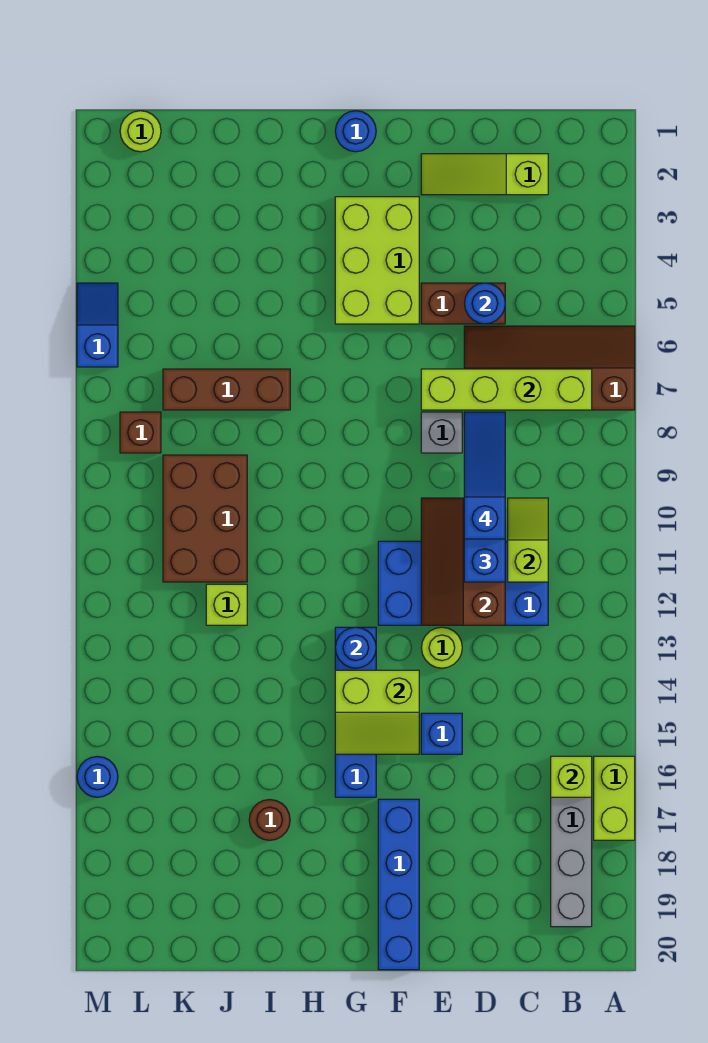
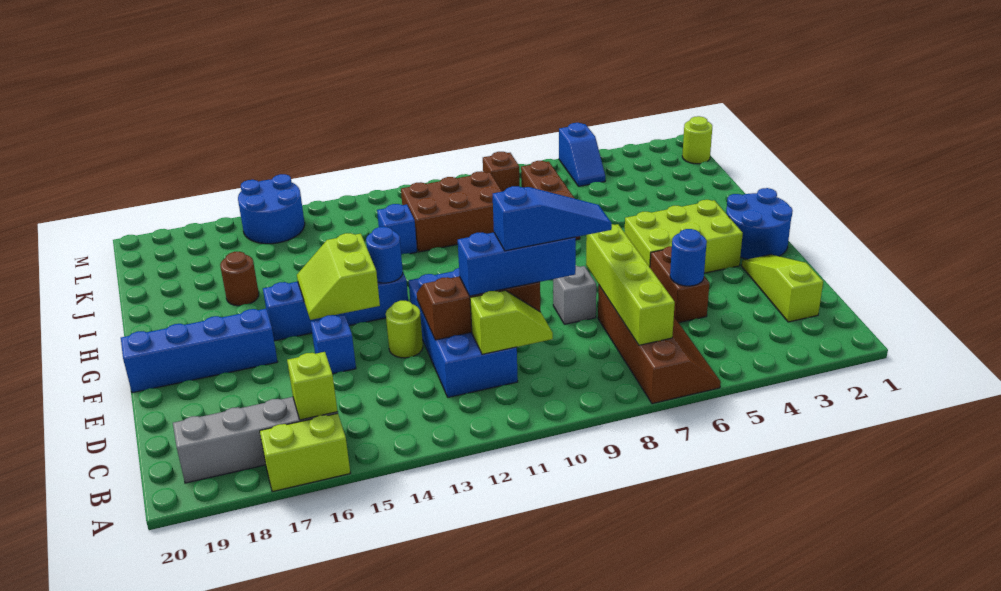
blue round brick G1 level 1 -> blue round brick F1:G2 level 1
lime brick J12 level 1 -> blue brick J12 level 1
blue slope M5:M6 level 1 top 6 -> blue slope L5:M5 level 1 top M
blue round brick M16 level 1 -> blue round brick L15:M16 level 1

